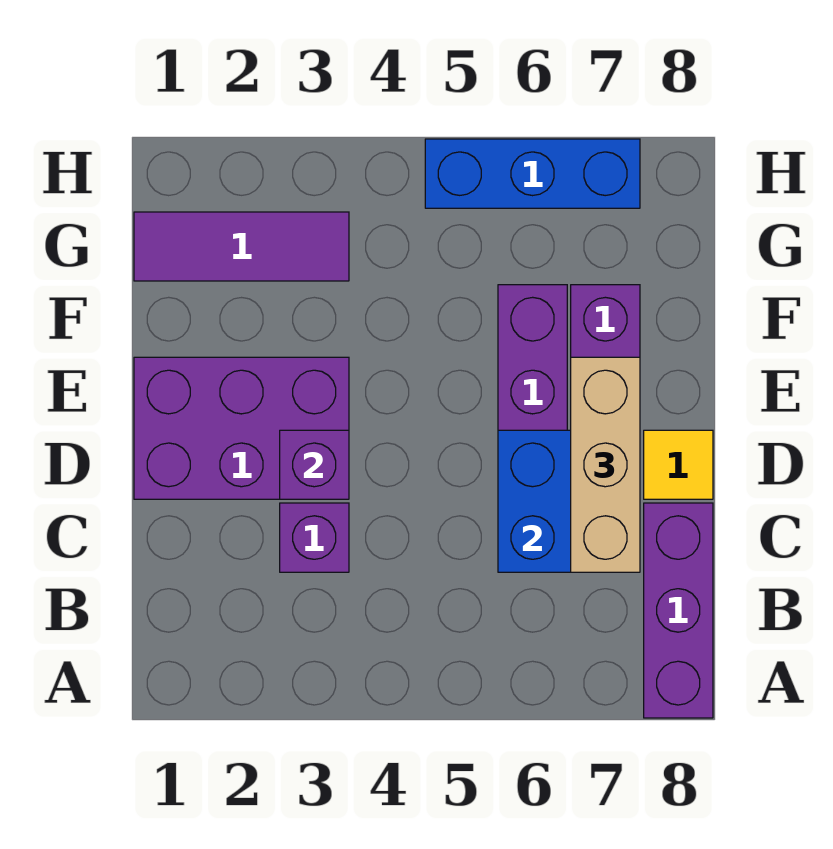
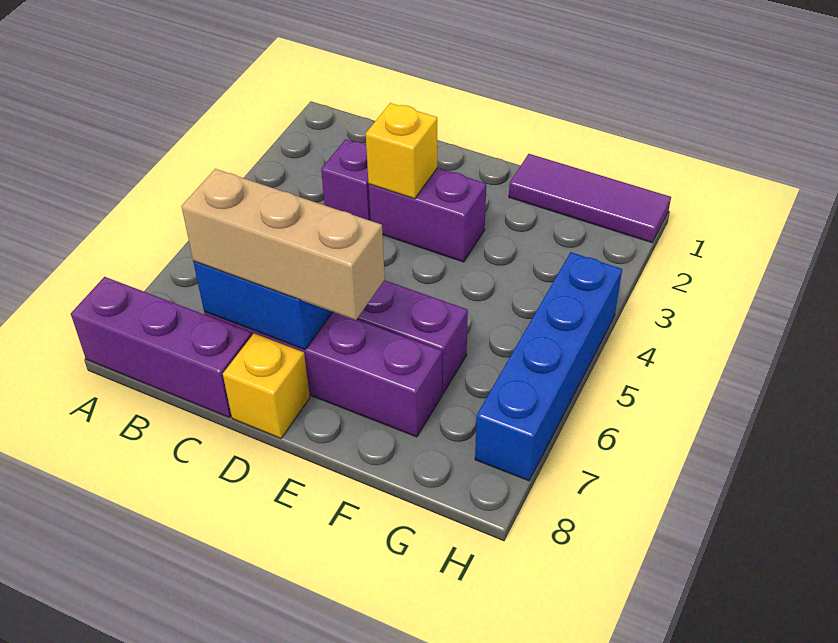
purple brick D1:E3 level 1 -> purple brick D3:E3 level 1
purple brick D3 level 2 -> yellow brick D3 level 2
yellow tile D8 level 1 -> yellow brick D8 level 1
purple tile G1:G3 level 1 -> purple tile F1:H1 level 1
blue brick H5:H7 level 1 -> blue brick H4:H7 level 1

